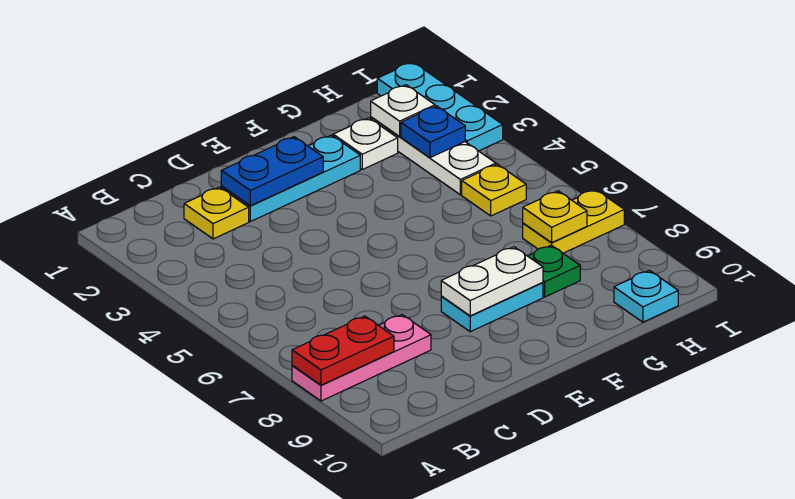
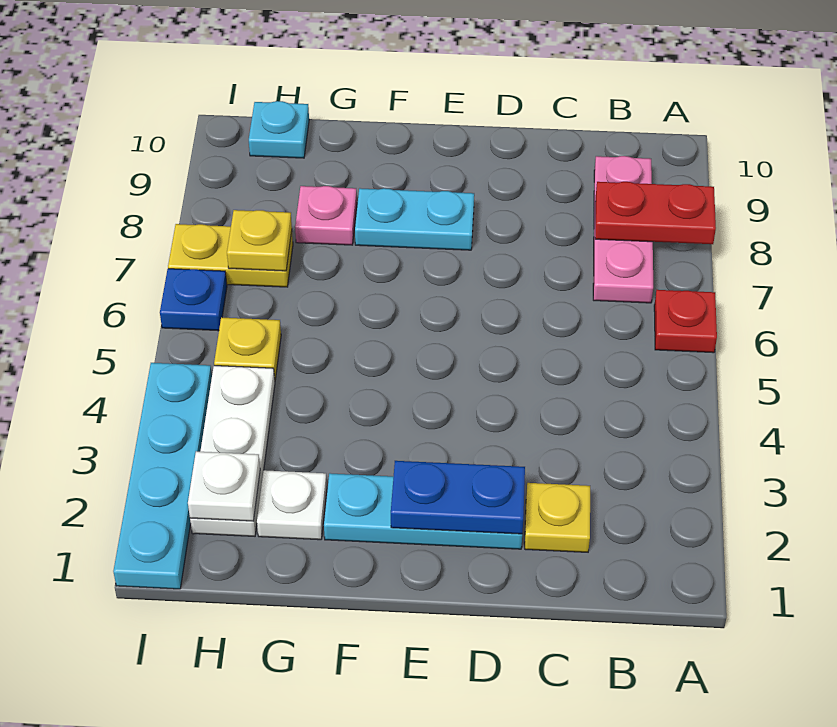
none -> red plate A6 level 1
pink plate A8:C8 level 1 -> pink plate B7:B9 level 1
white plate E8:F8 level 2 -> none
green plate G8 level 1 -> pink plate G8 level 1
blue plate H3 level 2 -> blue plate I6 level 1
cyan plate I1:I3 level 1 -> cyan plate I1:I4 level 1

